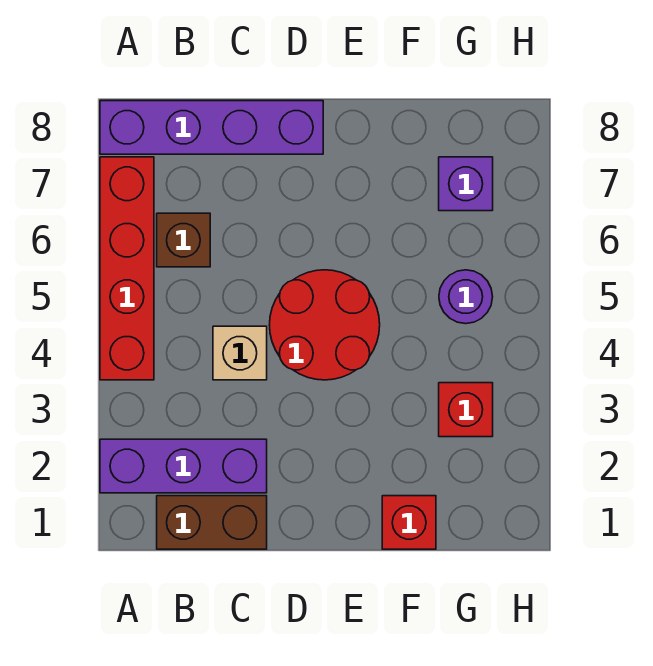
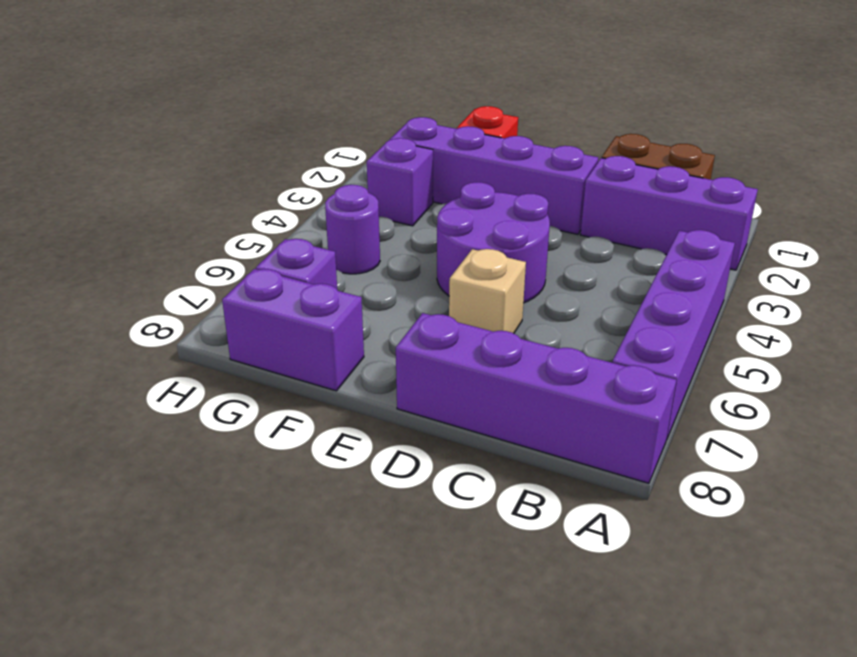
red brick A4:A7 level 1 -> purple brick A4:A7 level 1
brown brick B6 level 1 -> none
tan brick C4 level 1 -> tan brick D6 level 1
none -> purple brick D2:G2 level 1
red round brick D4:E5 level 1 -> purple round brick D4:E5 level 1
none -> purple brick F8:G8 level 1
red brick G3 level 1 -> purple brick G3 level 1

